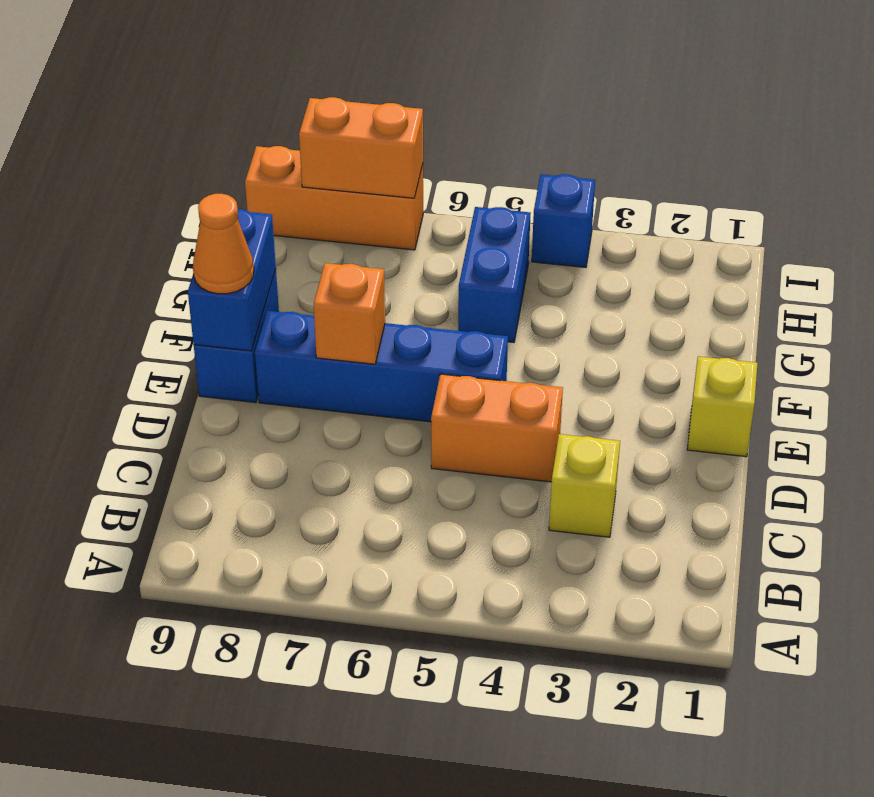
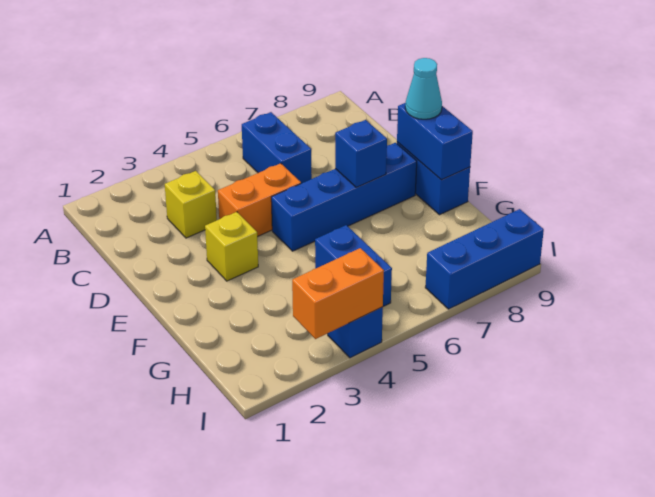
none -> blue brick B6:C6 level 1
yellow brick E1 level 1 -> yellow brick E3 level 1
orange brick E7 level 2 -> blue brick E7 level 2
orange cone E9 level 3 -> cyan cone E9 level 3
orange brick I7:I9 level 1 -> blue brick I7:I9 level 1
orange brick I7:I8 level 2 -> orange brick I3:I4 level 2

